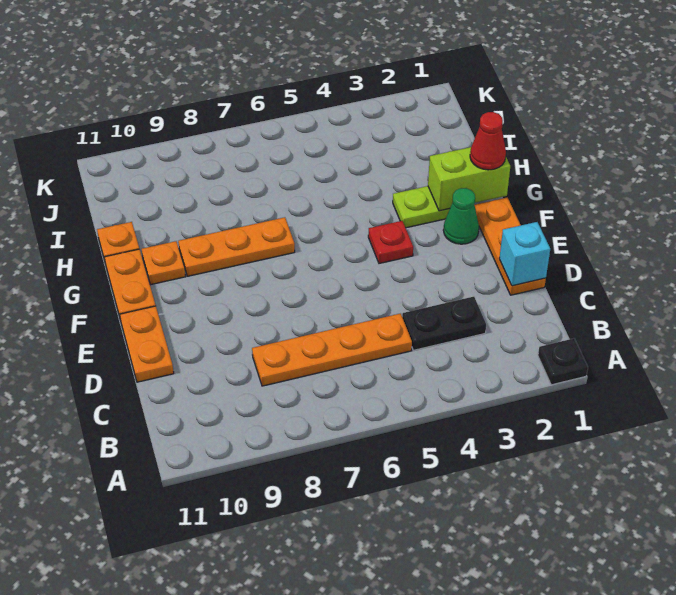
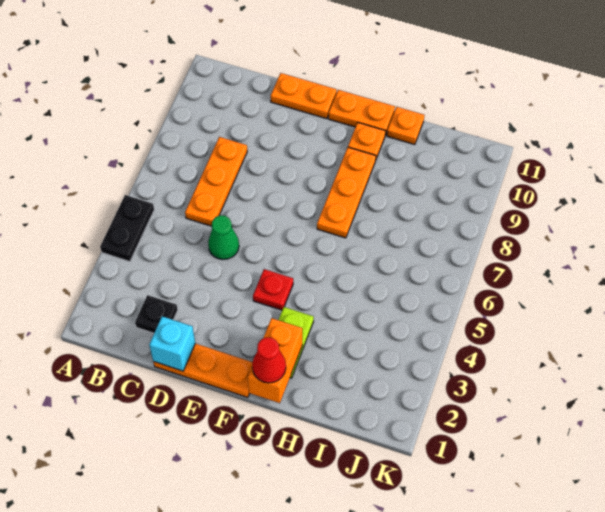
black plate A1 level 1 -> black plate C2 level 1
black plate C3:C4 level 1 -> black plate A4:A5 level 1
orange plate C5:C8 level 1 -> orange plate C6:C8 level 1
green cone F2 level 1 -> green cone D5 level 1
lime brick G1:G2 level 2 -> orange brick G1:G2 level 2

